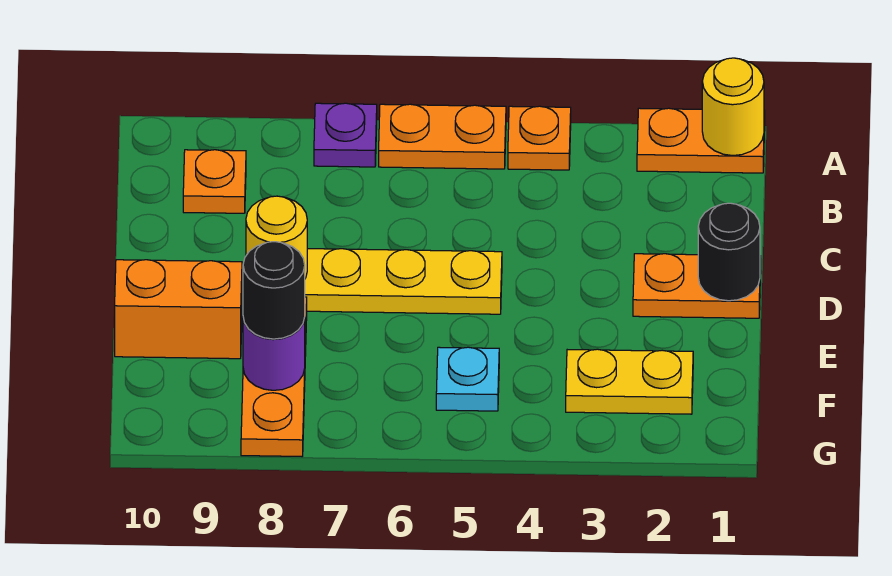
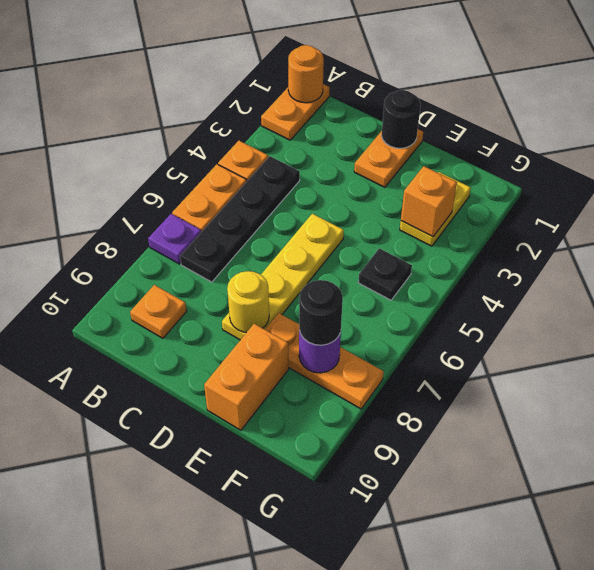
yellow round brick A1 level 2 -> orange round brick A1 level 2
none -> black plate B4:B7 level 1
none -> orange brick F3 level 2
cyan plate F5 level 1 -> black plate F5 level 1

